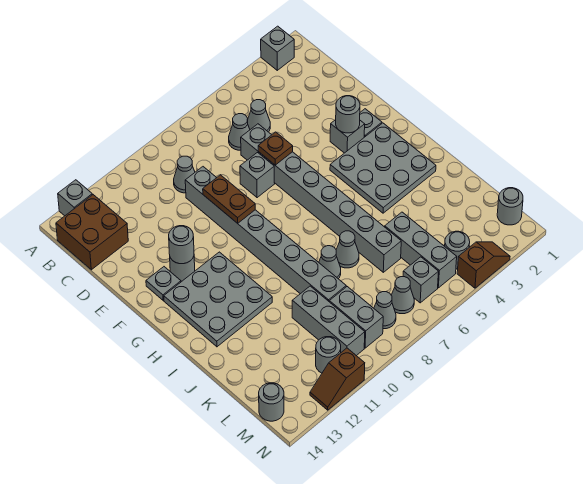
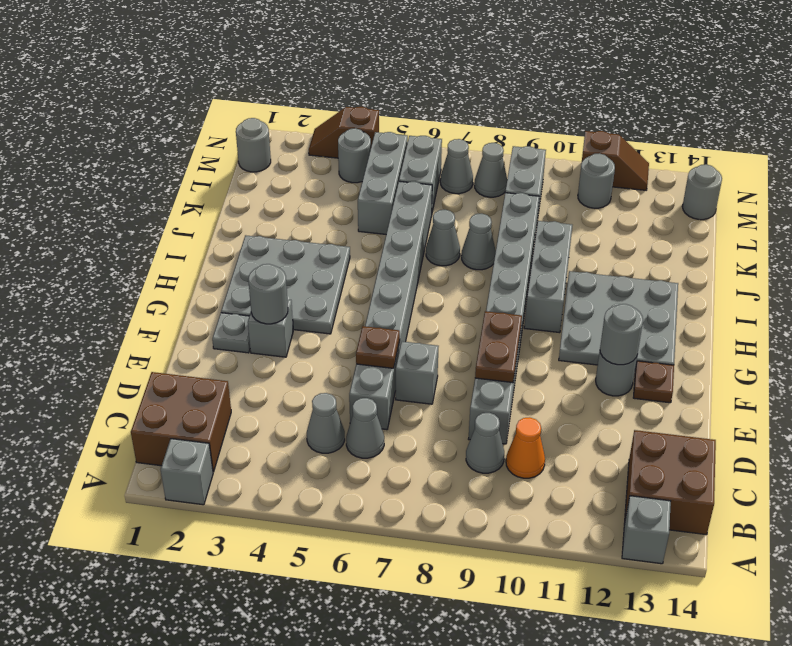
none -> brown brick B1:C2 level 1
none -> orange cone C10 level 1
grey plate F13 level 1 -> brown plate F13 level 1
grey brick K10:M10 level 1 -> grey brick H10:J10 level 1
grey brick M6 level 1 -> grey brick L6:M6 level 1

